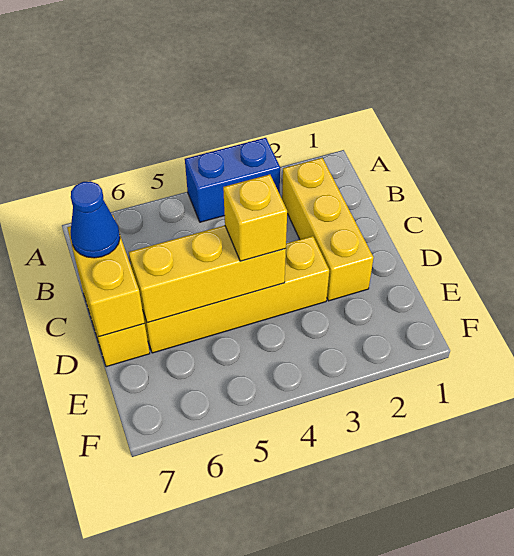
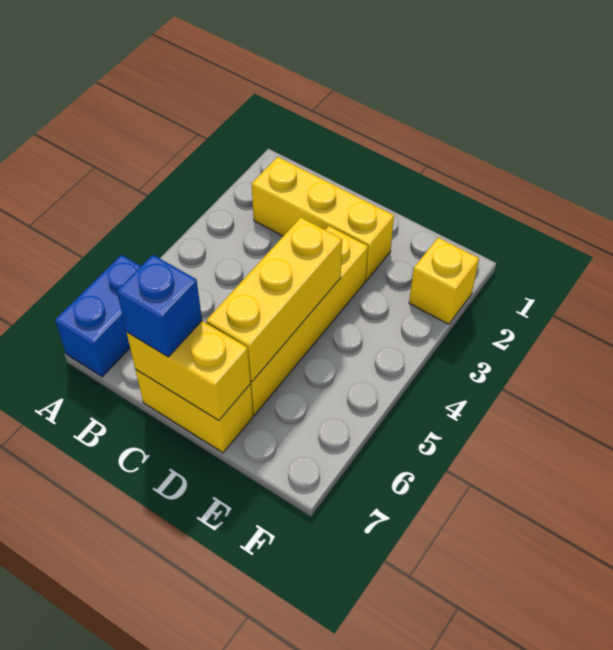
blue brick A3:A4 level 1 -> blue brick A6:A7 level 1
blue cone C7 level 3 -> blue brick C7 level 3
yellow brick D4 level 3 -> yellow brick F2 level 1

